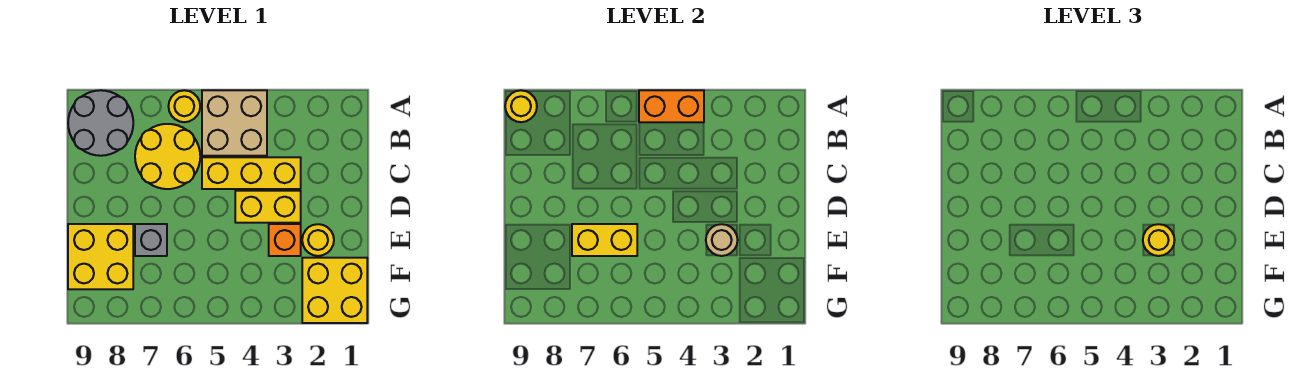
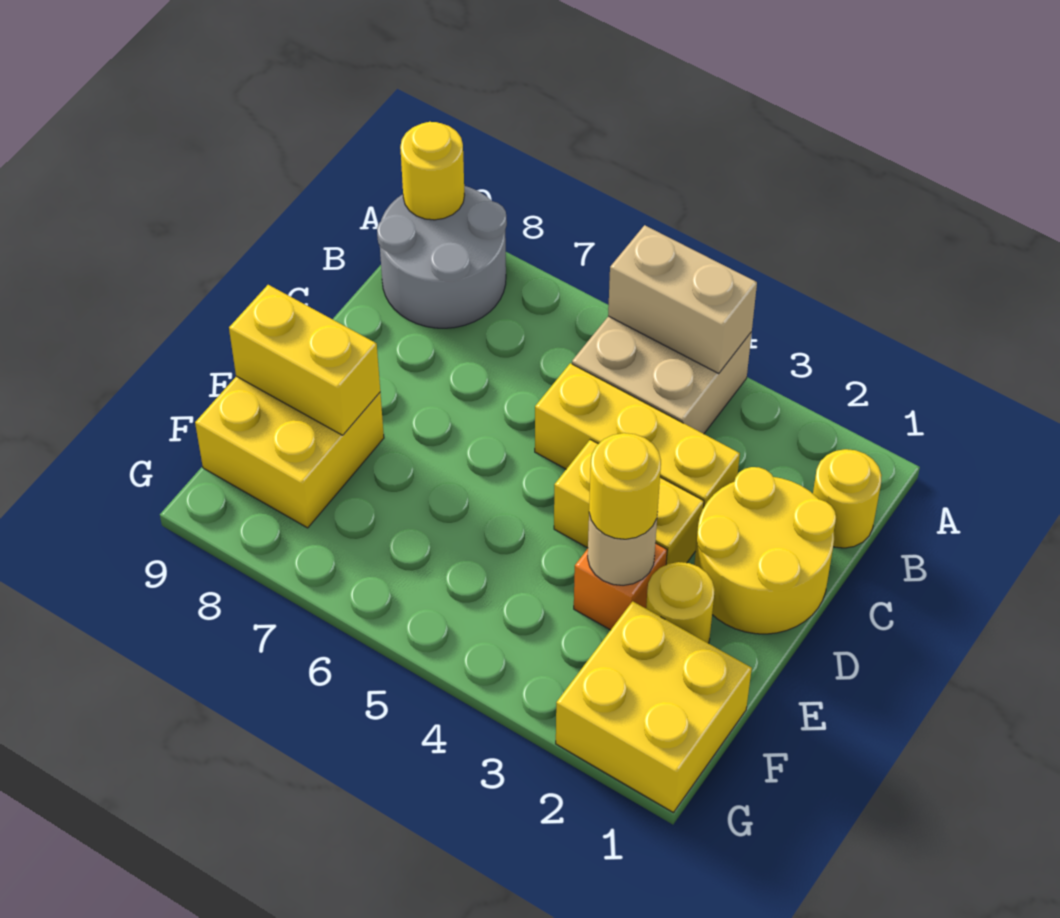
orange brick A4:A5 level 2 -> tan brick A4:A5 level 2
yellow round brick A6 level 1 -> yellow round brick B1 level 1
yellow round brick B6:C7 level 1 -> yellow round brick C1:D2 level 1
yellow brick E6:E7 level 2 -> yellow brick E8:E9 level 2
grey brick E7 level 1 -> none

